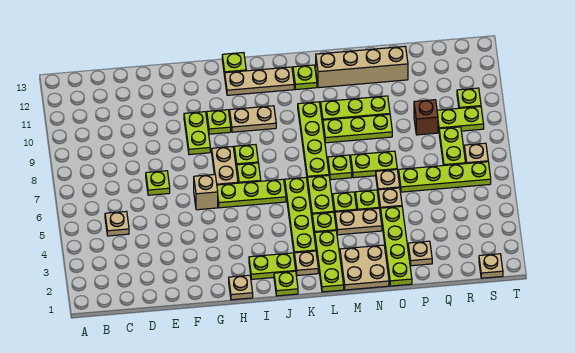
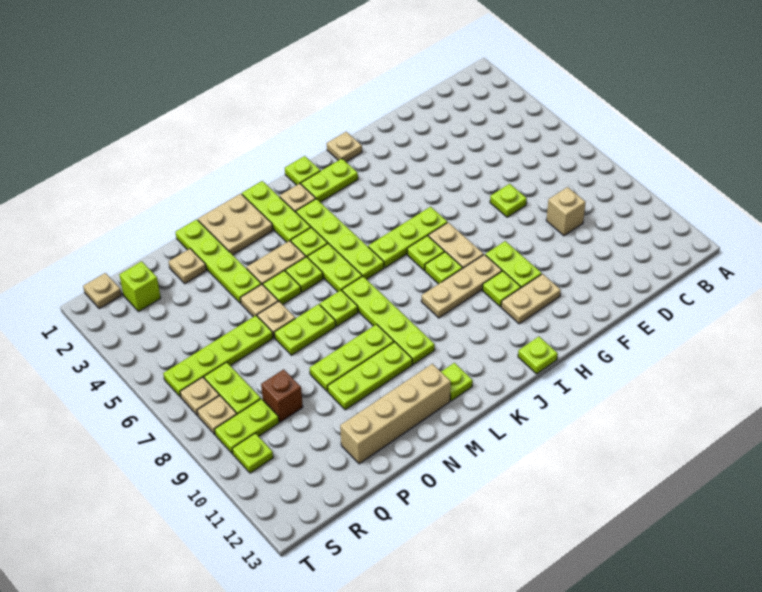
tan plate C5 level 1 -> tan plate S8 level 1
tan brick G6 level 1 -> tan brick D9 level 1
tan plate I10:J10 level 1 -> tan plate G11:H11 level 1
tan plate I12:K12 level 1 -> tan plate H9:J9 level 1
none -> lime brick R2 level 1

